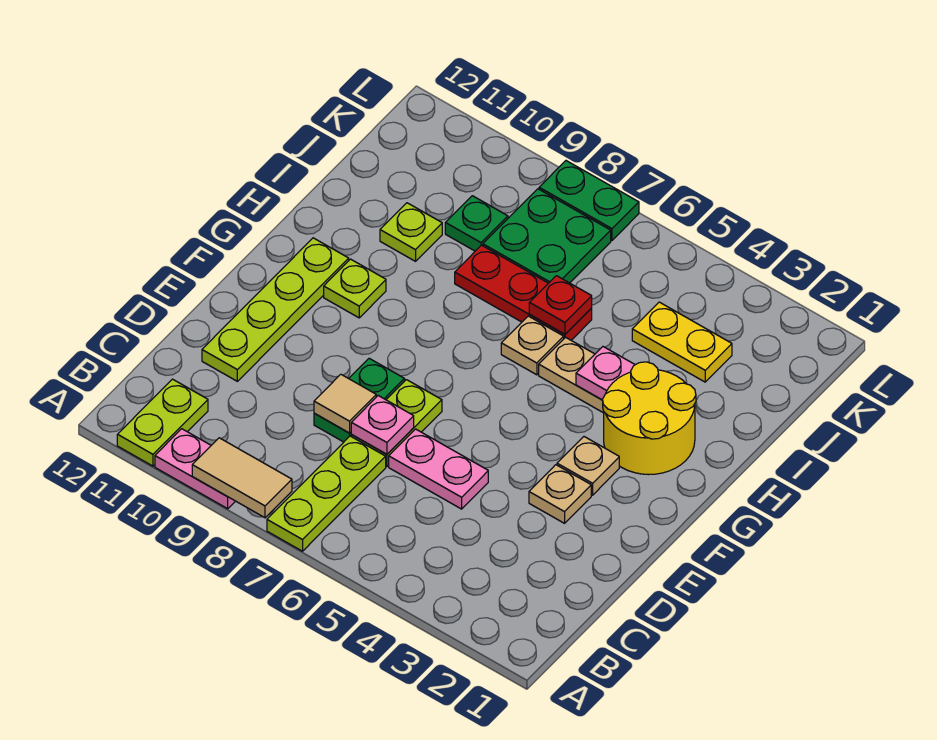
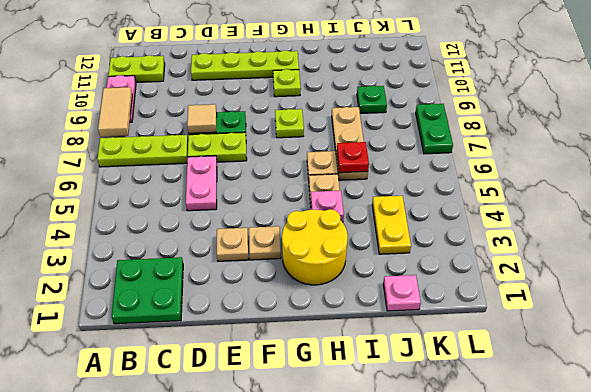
pink plate D7 level 2 -> pink plate J1 level 1
red plate I6:I8 level 1 -> tan plate I6:I8 level 1
lime plate I10 level 1 -> lime plate G8 level 1
green plate J7:K8 level 1 -> green plate B1:C2 level 1

